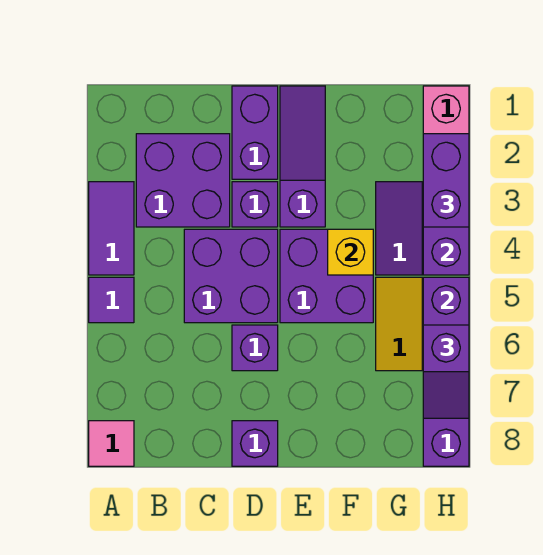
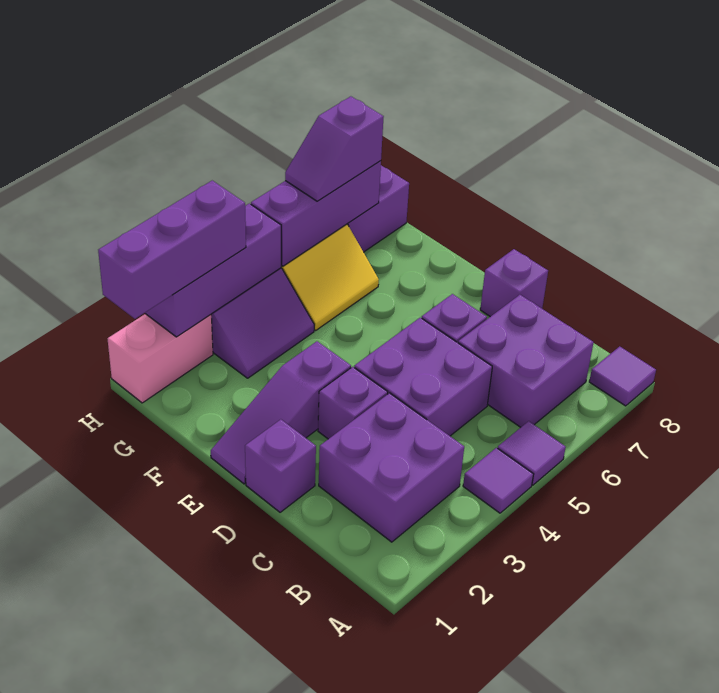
purple tile A3:A4 level 1 -> purple tile A4 level 1
pink tile A8 level 1 -> purple tile A8 level 1
purple brick D1:D2 level 1 -> purple brick D1 level 1
purple brick E4:F5 level 1 -> purple brick B6:C7 level 1
yellow brick F4 level 2 -> none
purple brick H2:H3 level 3 -> purple brick H1:H3 level 3
purple slope H6:H7 level 3 top 6 -> purple slope H6:H7 level 3 top 7

